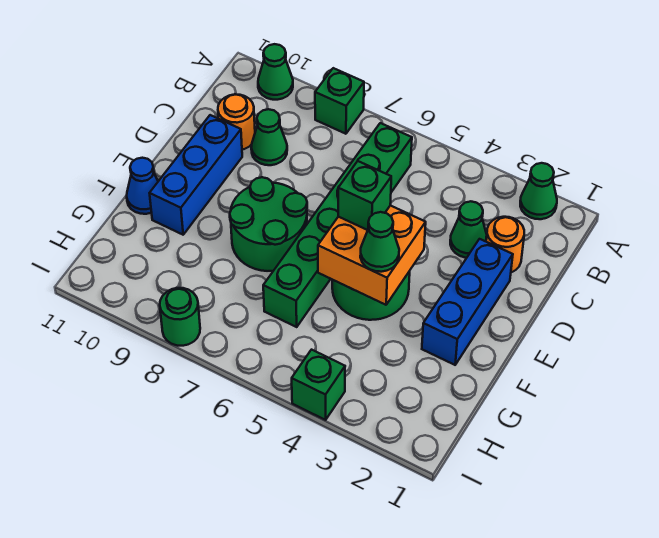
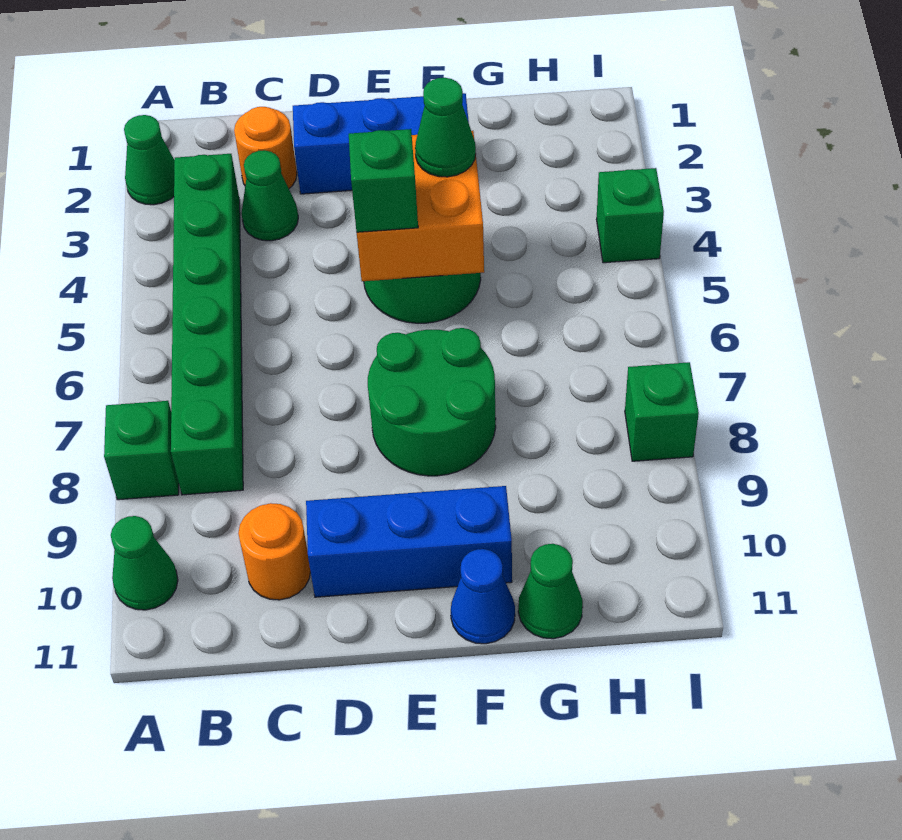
green brick B6:G6 level 1 -> green brick B3:B8 level 1
green cone C9 level 1 -> green cone G11 level 1
green round brick I8 level 1 -> green brick I8 level 1

